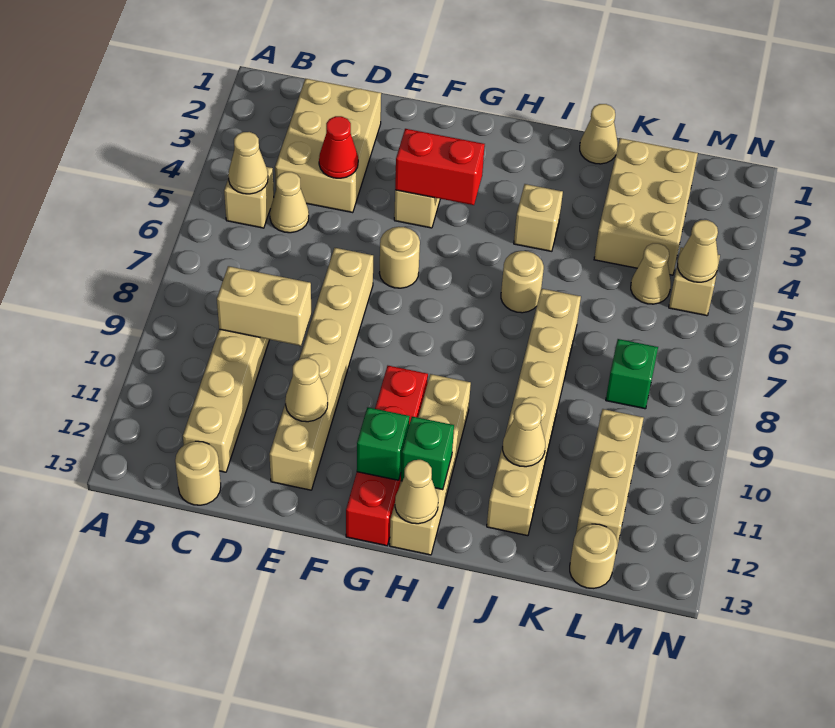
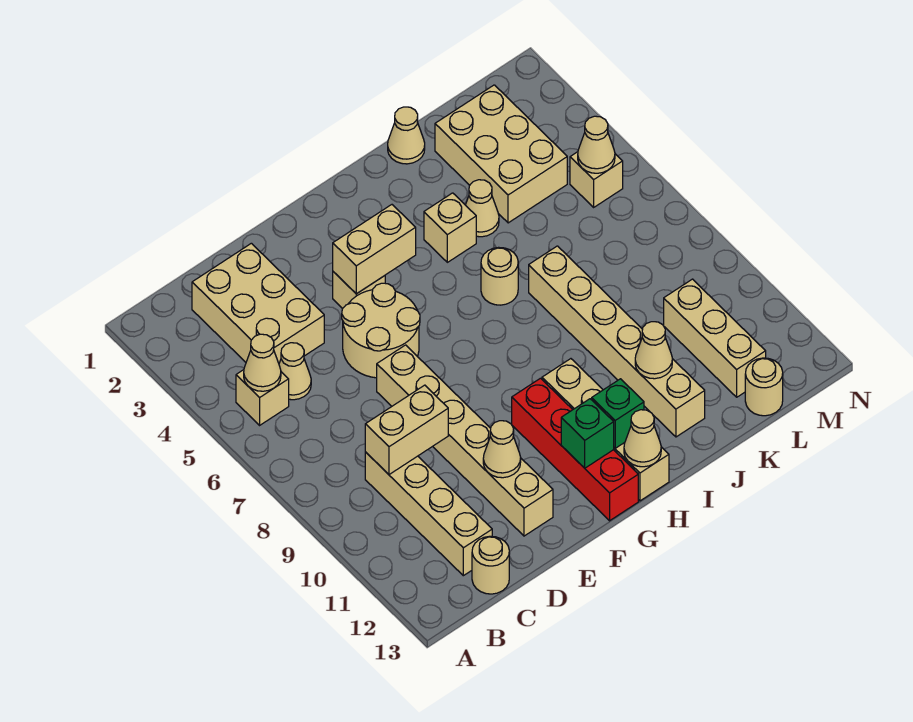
red cone D4 level 2 -> none
red brick F4:G4 level 2 -> tan brick F4:G4 level 2
tan round brick F6 level 1 -> tan round brick E5:F6 level 1
tan cone L5 level 1 -> tan cone J4 level 1
green brick L8 level 1 -> none

